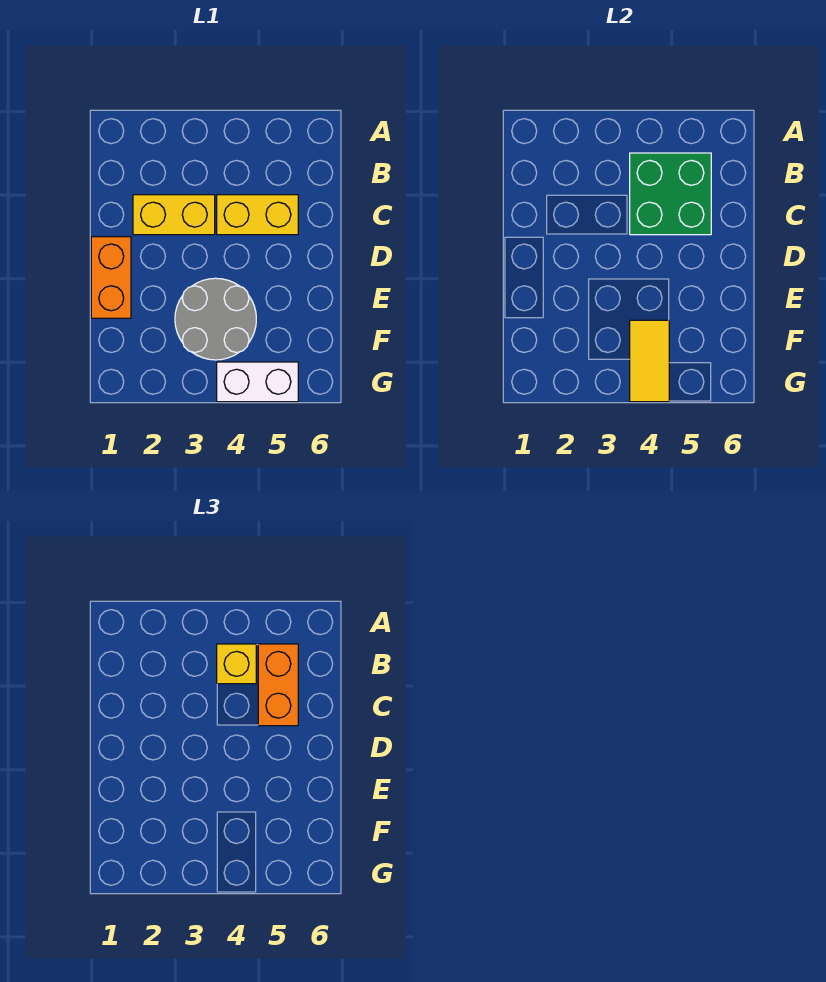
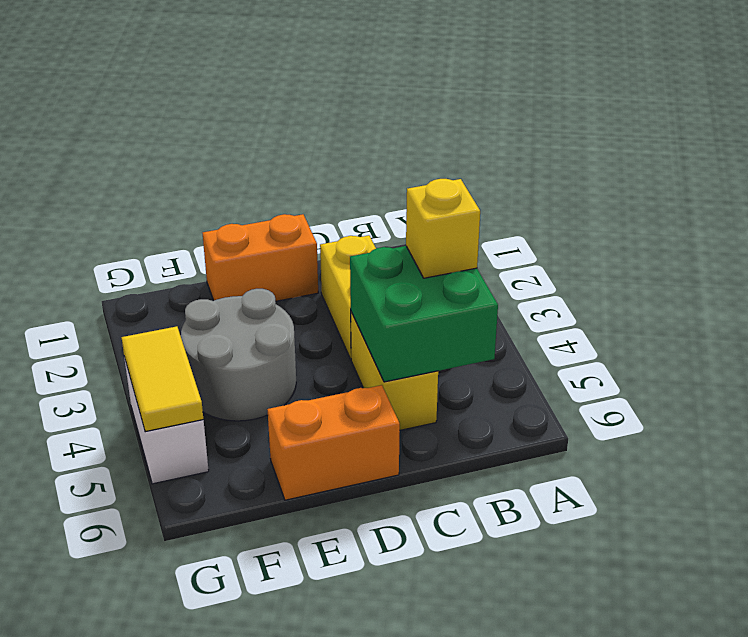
orange brick B5:C5 level 3 -> orange brick D6:E6 level 1
yellow tile F4:G4 level 2 -> yellow tile G4:G5 level 2

